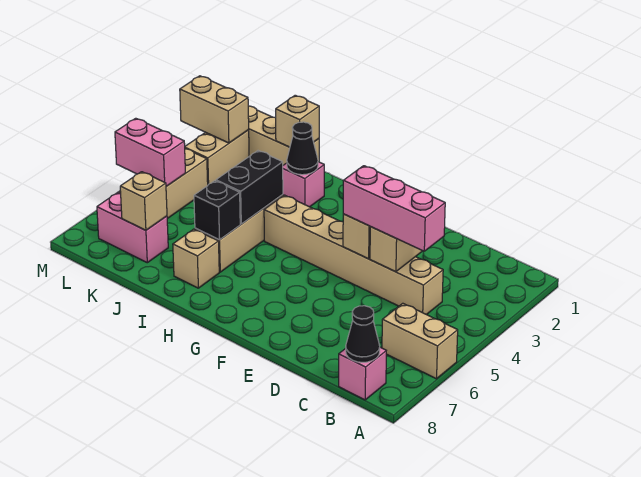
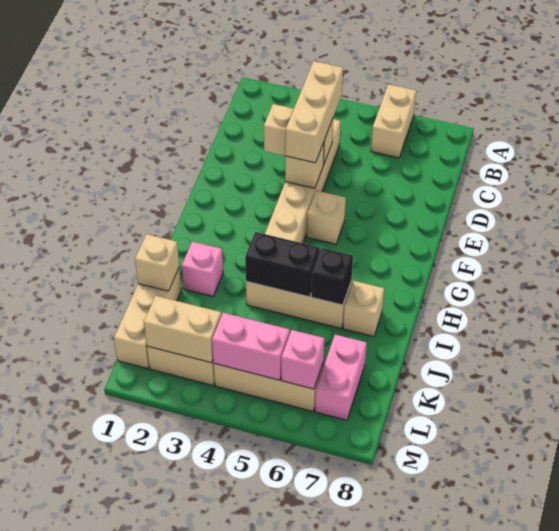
pink brick B8 level 1 -> pink brick L6 level 2
black cone B8 level 2 -> none
pink brick C4:E4 level 3 -> tan brick C4:E4 level 3
black cone I2 level 2 -> none
tan brick K7 level 2 -> tan brick F5 level 1
tan brick L2:M2 level 2 -> tan brick L2:L3 level 2
pink brick L5:M5 level 2 -> pink brick L4:L5 level 2

